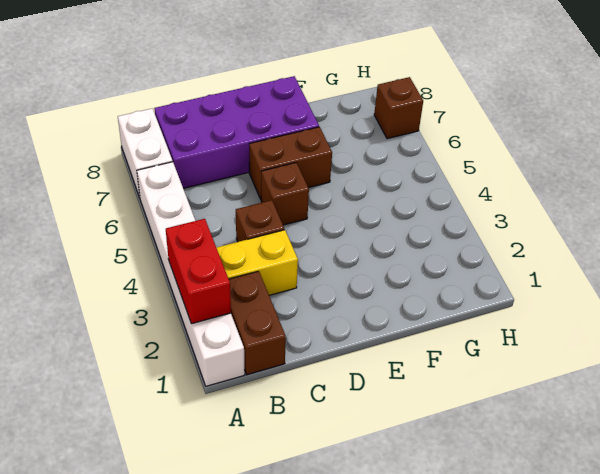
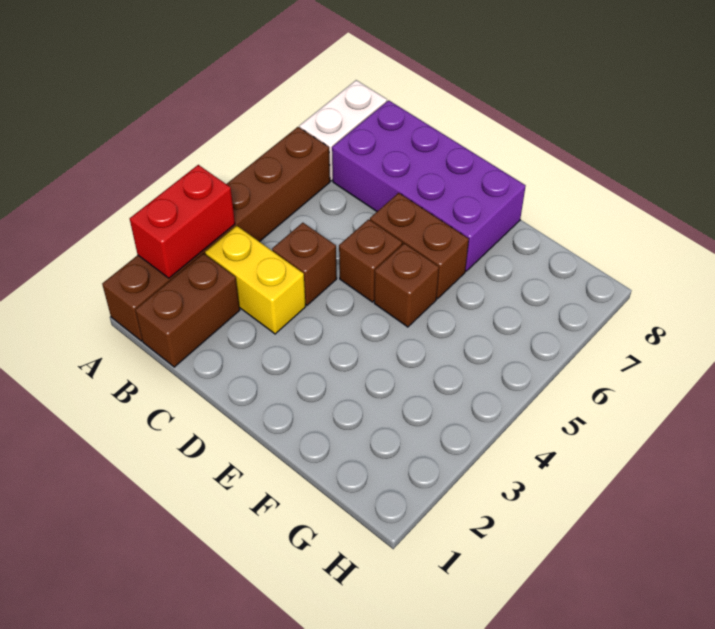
white brick A1:A6 level 1 -> brown brick A1:A6 level 1
brown brick H7 level 1 -> brown brick E5 level 1

